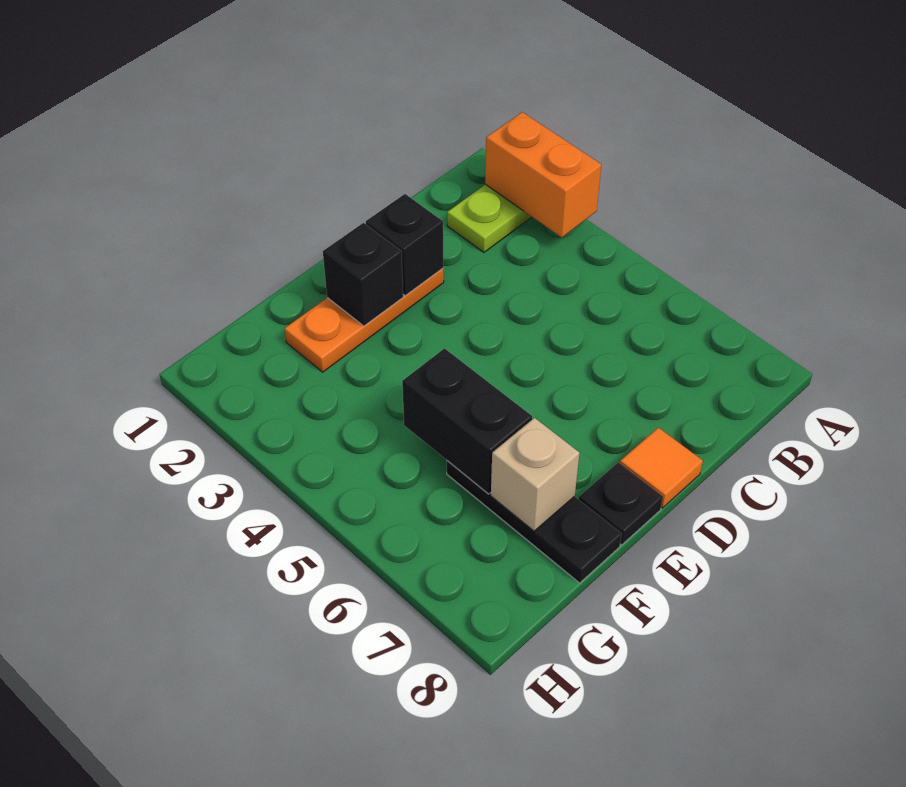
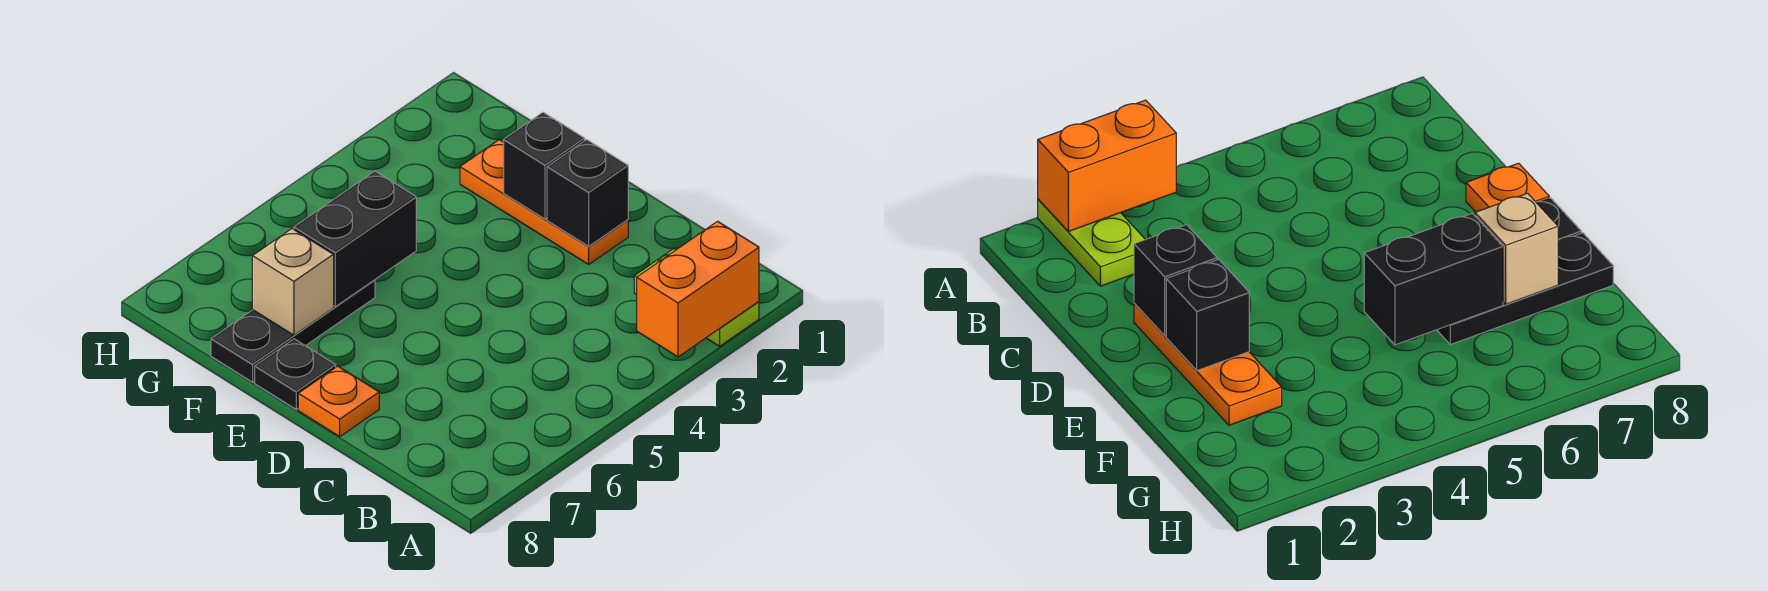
orange tile D8 level 1 -> orange plate D8 level 1

